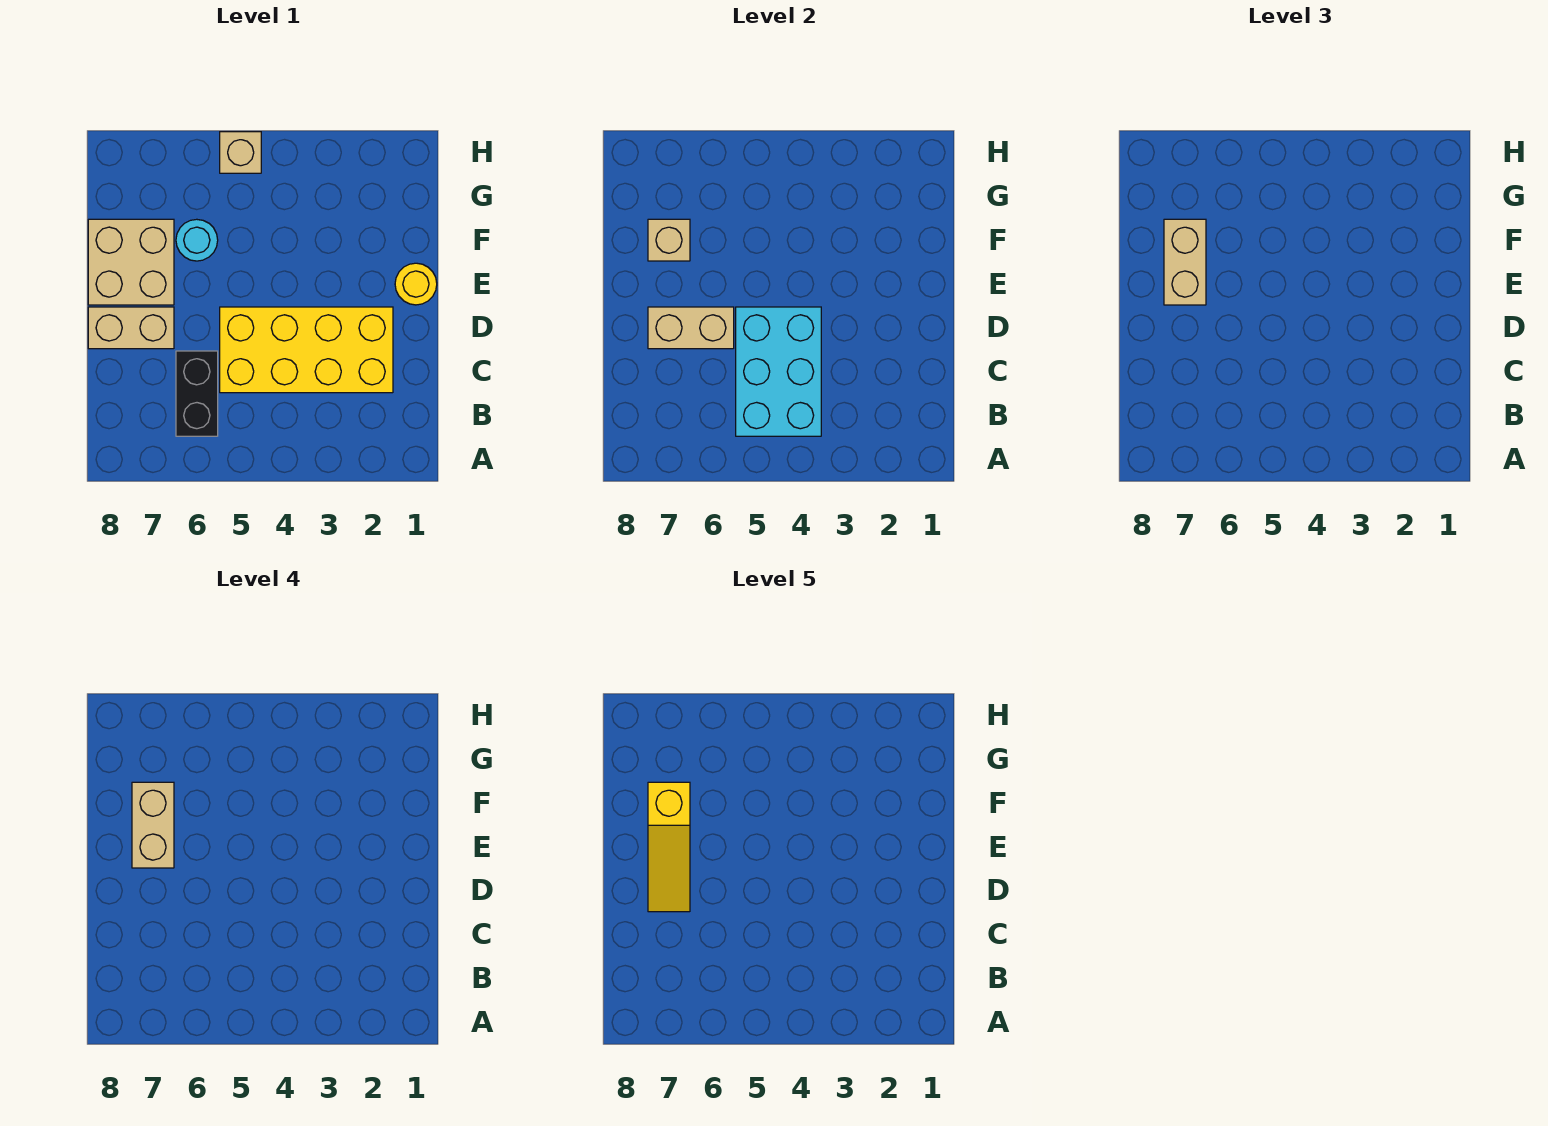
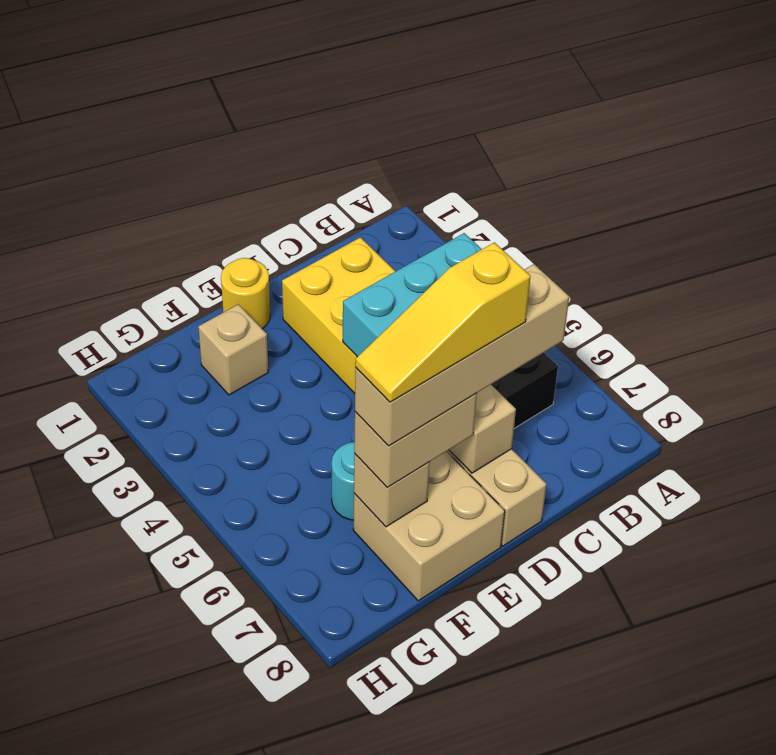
yellow slope D7:F7 level 5 top F -> yellow slope D7:F7 level 5 top D
tan brick E7:F7 level 4 -> tan brick C7:F7 level 4
tan brick H5 level 1 -> tan brick F2 level 1

